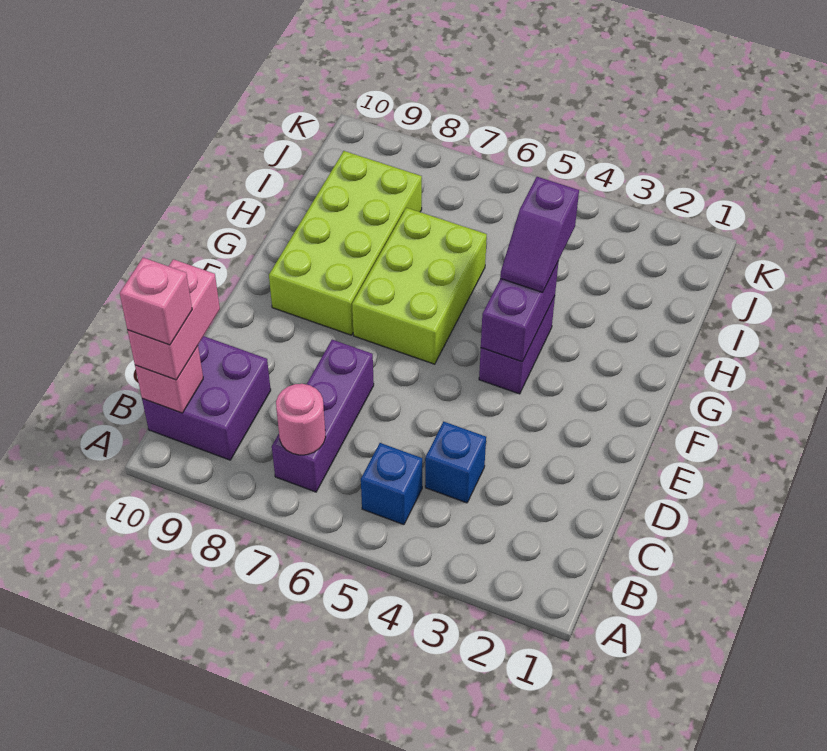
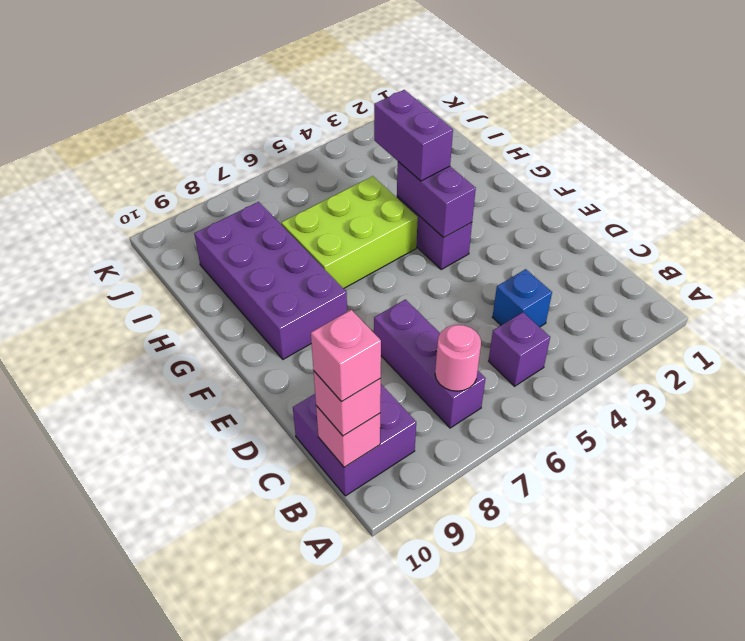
blue brick B5 level 1 -> purple brick B5 level 1
pink brick B10:C10 level 3 -> pink brick B10 level 3
lime brick F6:H7 level 1 -> lime brick G5:H7 level 1
lime brick F8:I9 level 1 -> purple brick F8:I9 level 1
purple slope G4:H4 level 3 top H -> purple brick G4:H4 level 3

